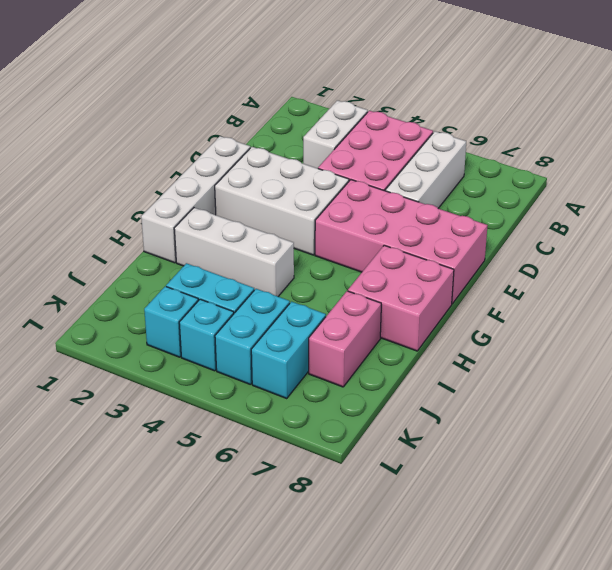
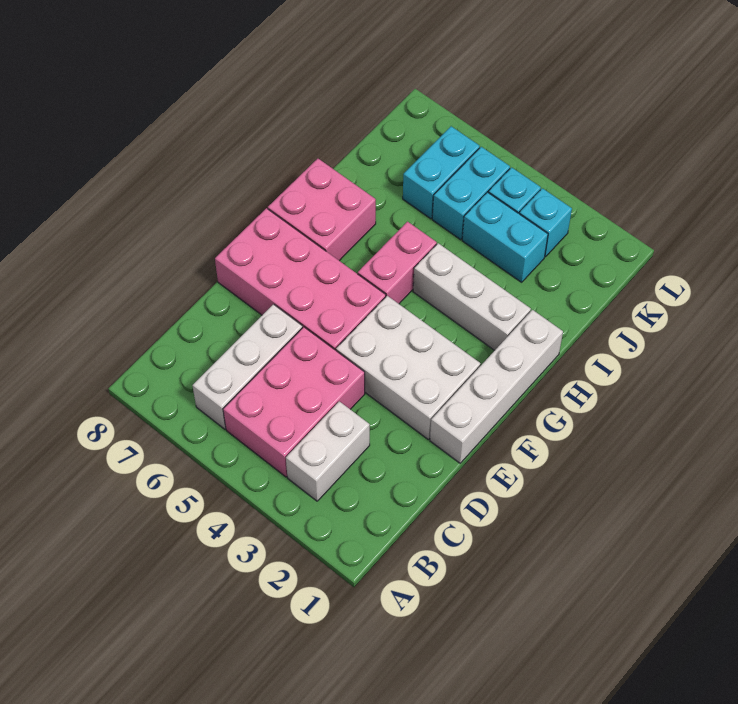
pink brick I7:J7 level 1 -> pink brick G5:H5 level 1

